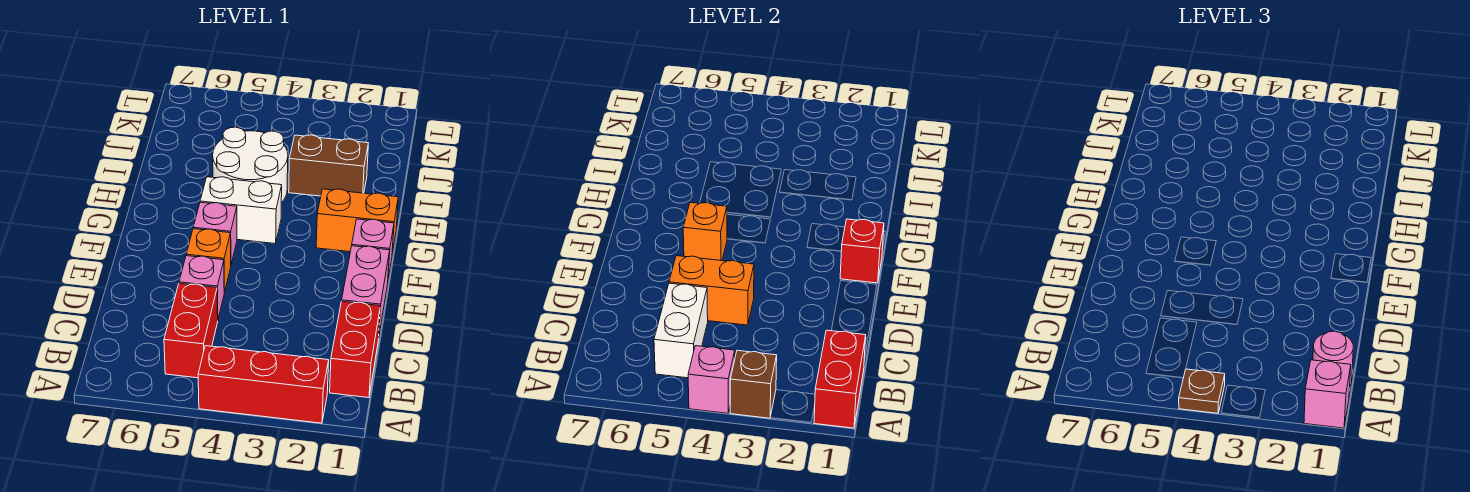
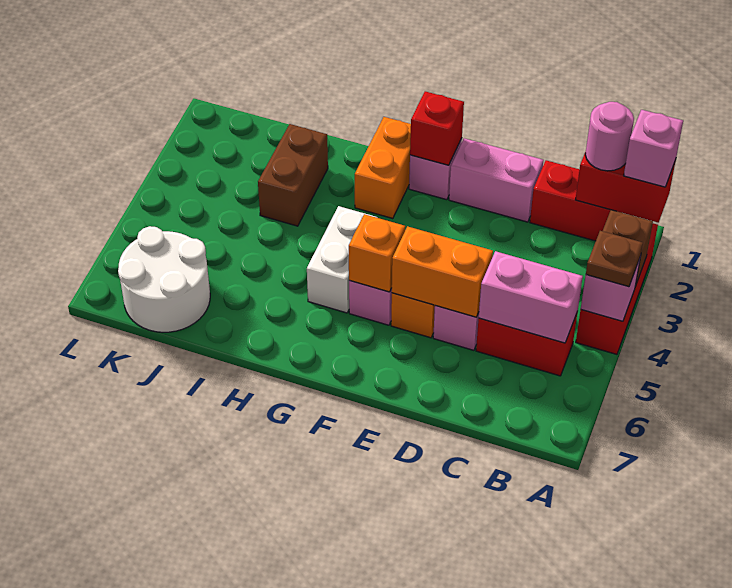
white brick B5:C5 level 2 -> pink brick B5:C5 level 2
orange brick D4:D5 level 2 -> orange brick D5:E5 level 2
white round brick H4:I5 level 1 -> white round brick J6:K7 level 1

